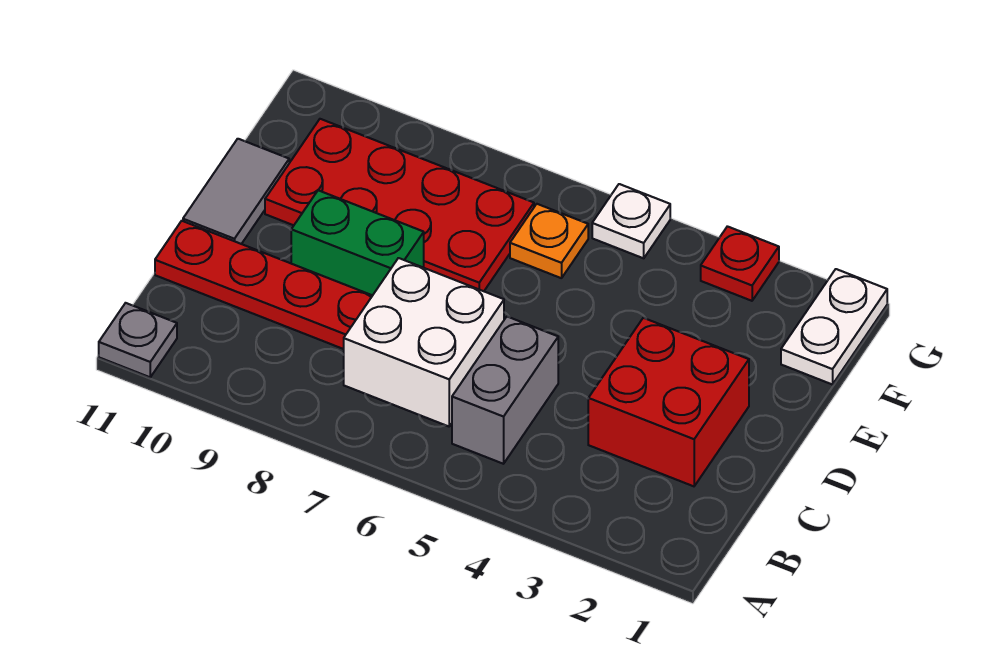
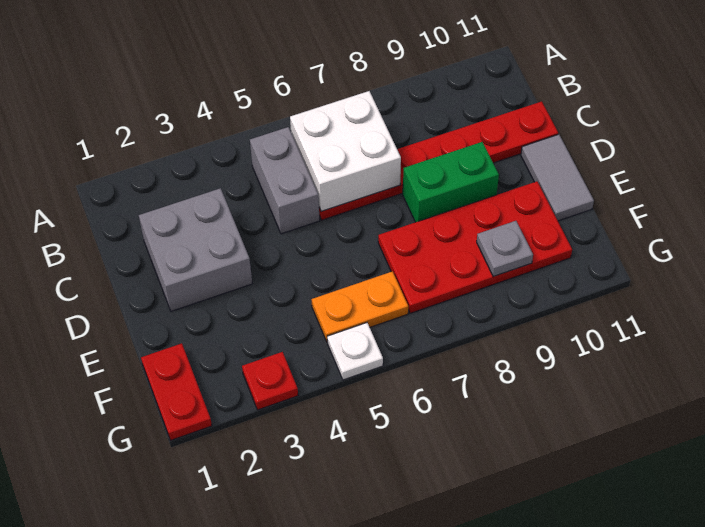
grey plate A11 level 1 -> grey plate F9 level 2
red brick C2:D3 level 1 -> grey brick C2:D3 level 1
white plate F1:G1 level 1 -> red plate F1:G1 level 1
orange plate F6 level 1 -> orange plate F5:F6 level 1

